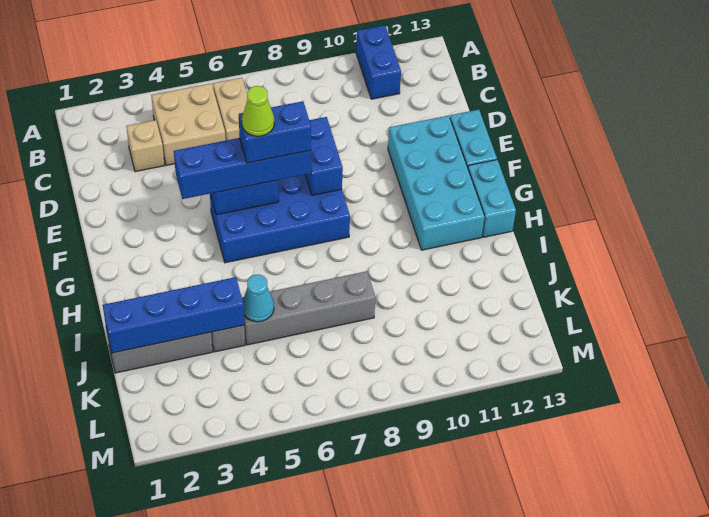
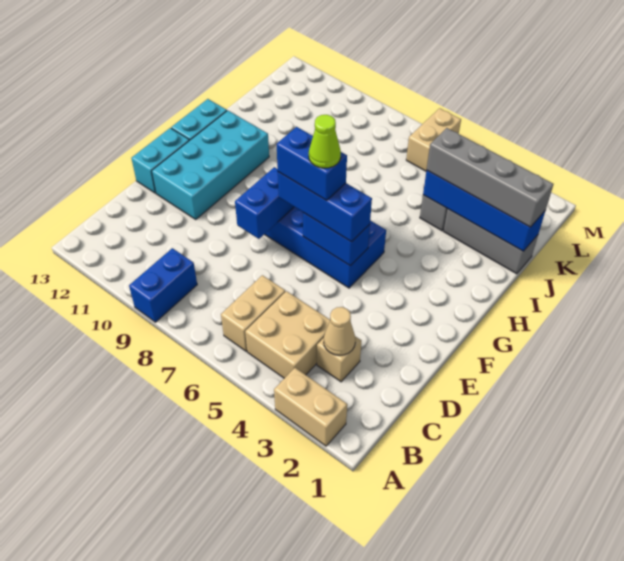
none -> tan brick A2:A3 level 1
blue brick A11:B11 level 1 -> blue brick A9:B9 level 1
none -> tan cone C3 level 2
blue brick F4:F7 level 3 -> blue brick F5:F7 level 3
grey brick J5:J8 level 1 -> grey brick J1:J4 level 3
cyan cone J5 level 2 -> none
none -> tan brick L6:M6 level 1

